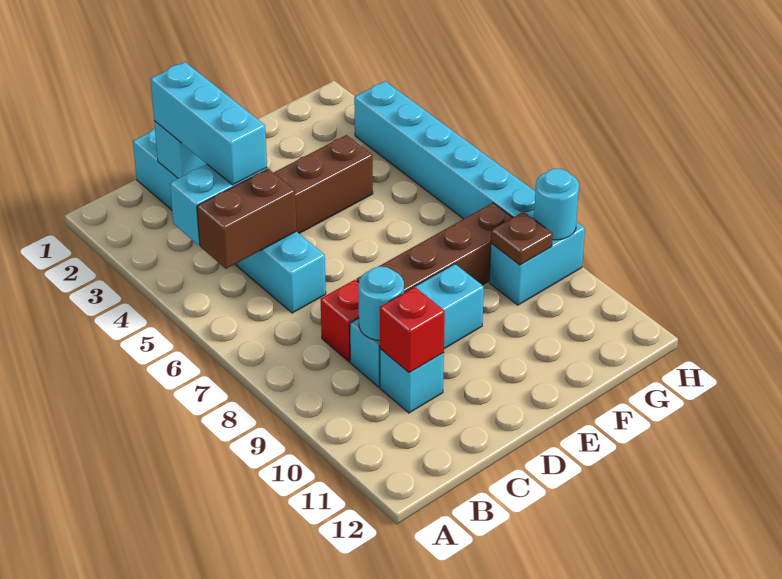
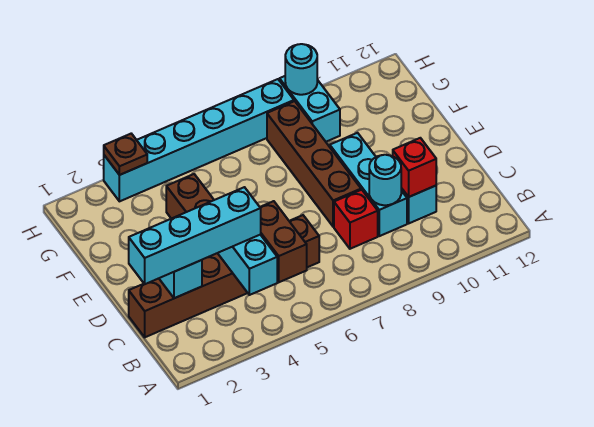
cyan brick C1:C6 level 1 -> brown brick C1:C6 level 1
cyan brick C2:C4 level 3 -> cyan brick C1:C4 level 3
brown plate G9 level 2 -> brown plate H3 level 2

